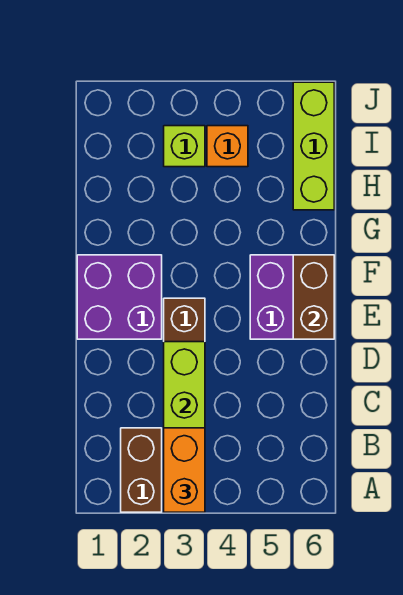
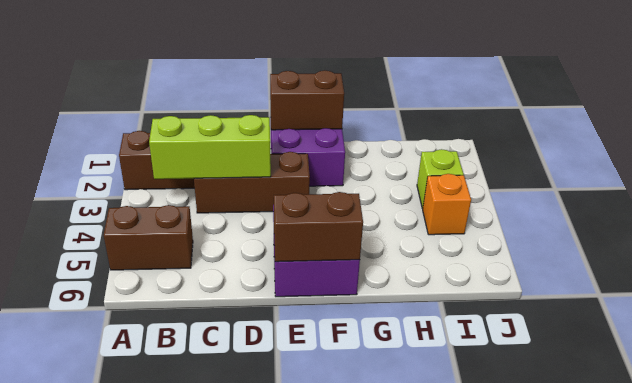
orange brick A3:B3 level 3 -> none
none -> brown brick A5:B5 level 1
none -> brown brick E1:F1 level 2
lime brick H6:J6 level 1 -> none

